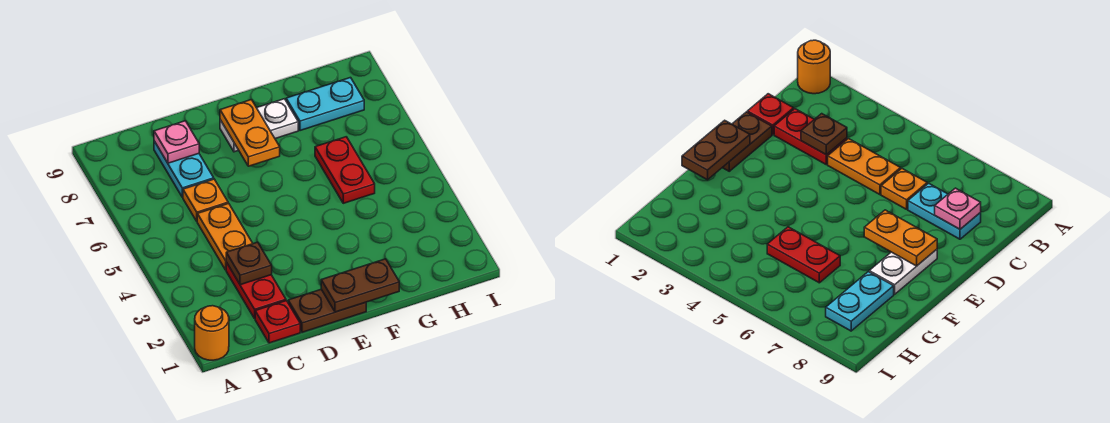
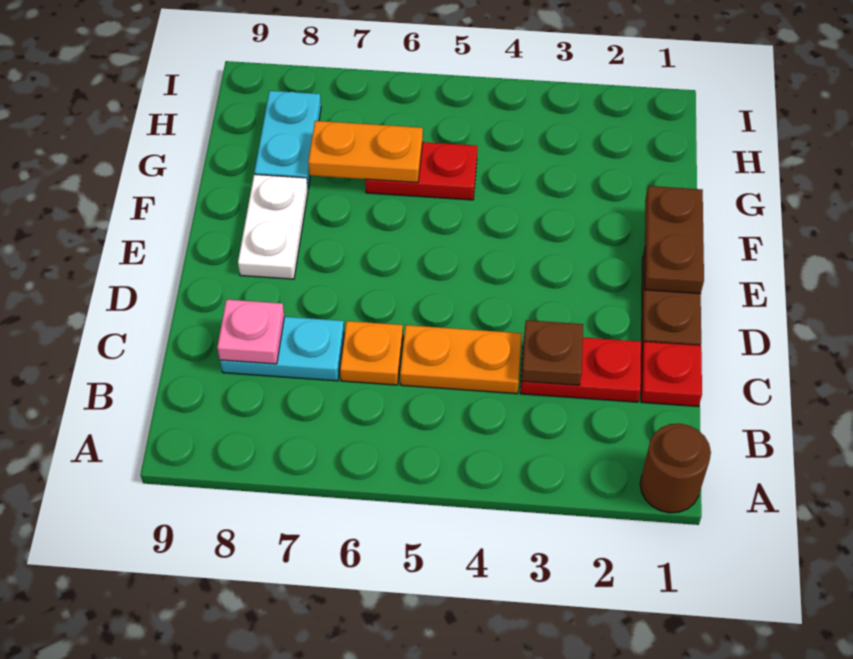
orange round brick A1 level 1 -> brown round brick A1 level 1
orange plate E7:E8 level 2 -> orange plate G6:G7 level 2

